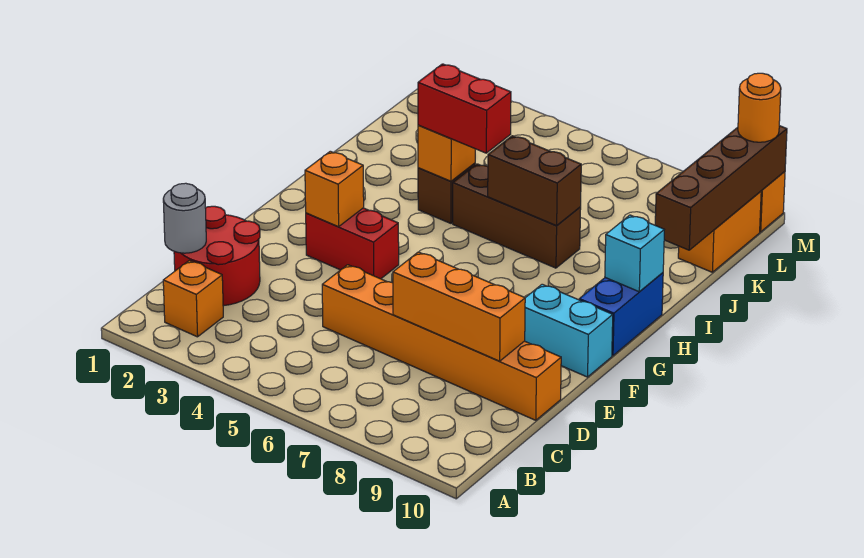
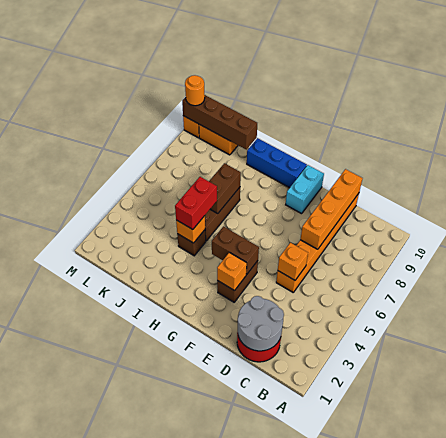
orange brick B2 level 1 -> orange brick D5 level 2
grey round brick C1 level 2 -> grey round brick C1:D2 level 2
orange brick D7:D9 level 2 -> orange brick D7:D10 level 2
red brick F3:F4 level 1 -> brown brick F3:F4 level 1
none -> brown brick F4:G4 level 2
blue brick G10:H10 level 1 -> blue brick G10:I10 level 1
cyan brick H10 level 2 -> none

